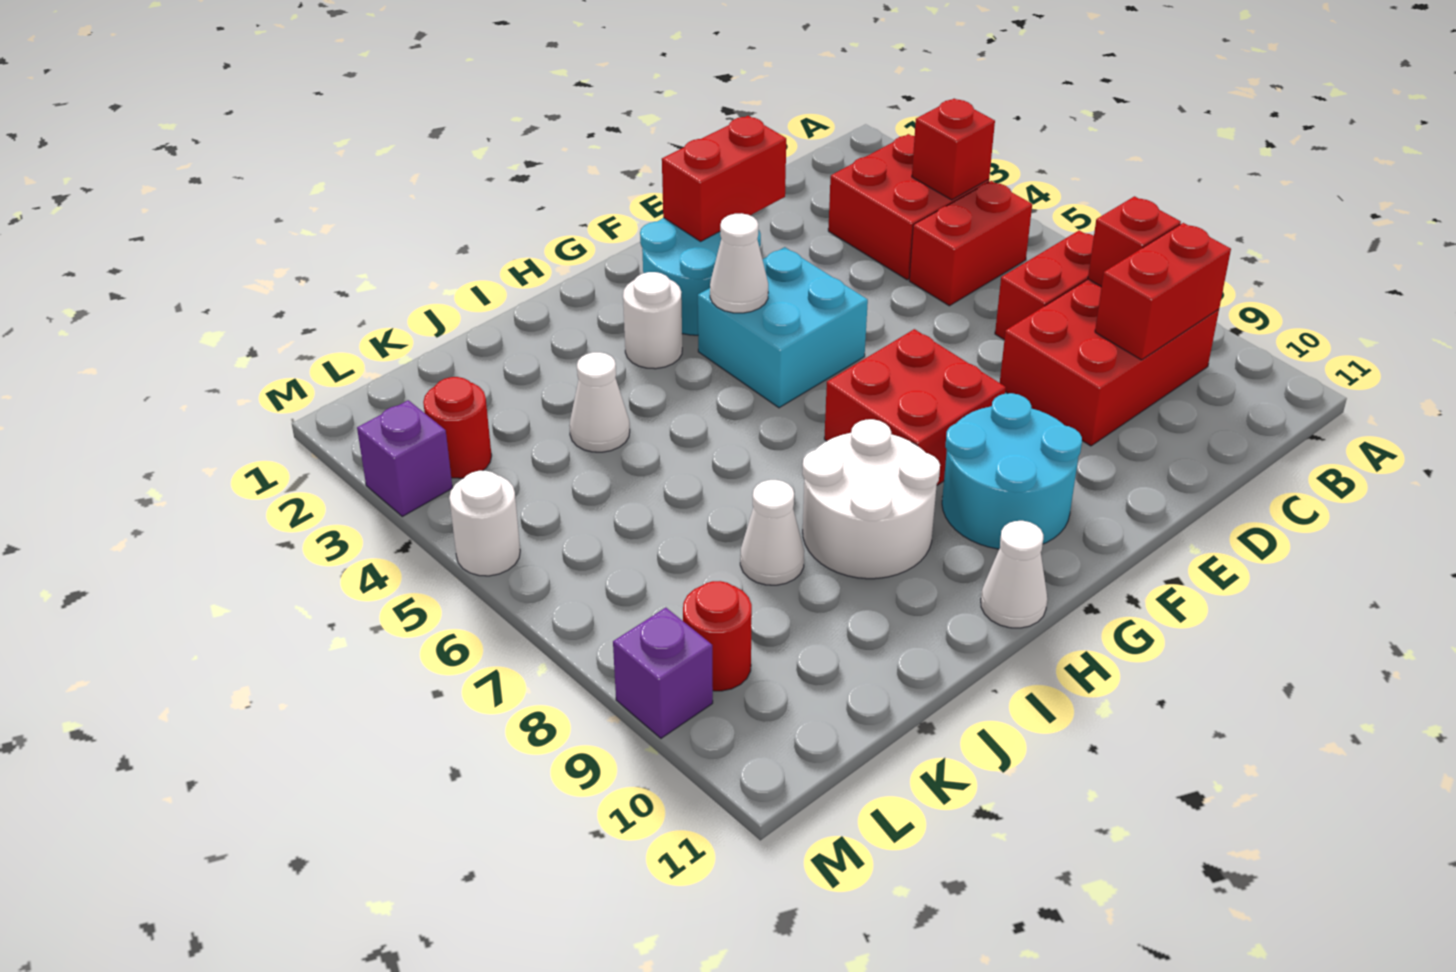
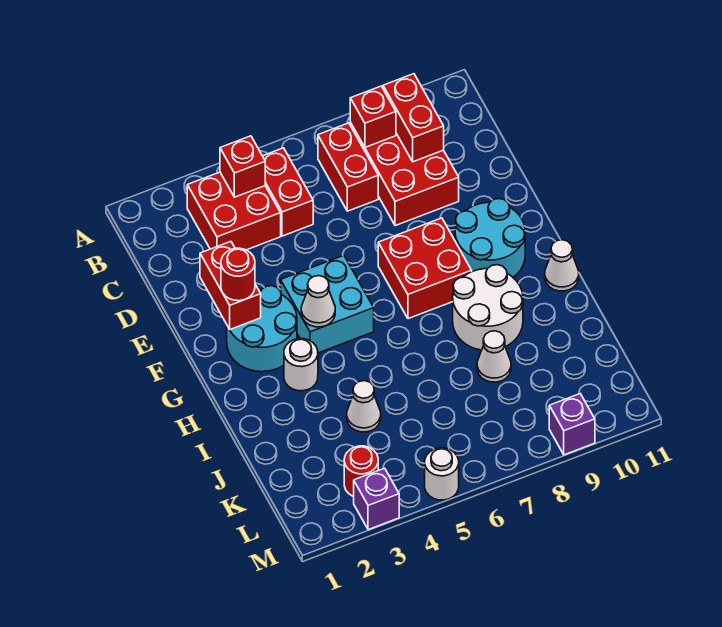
red round brick L9 level 1 -> red round brick F2 level 3

